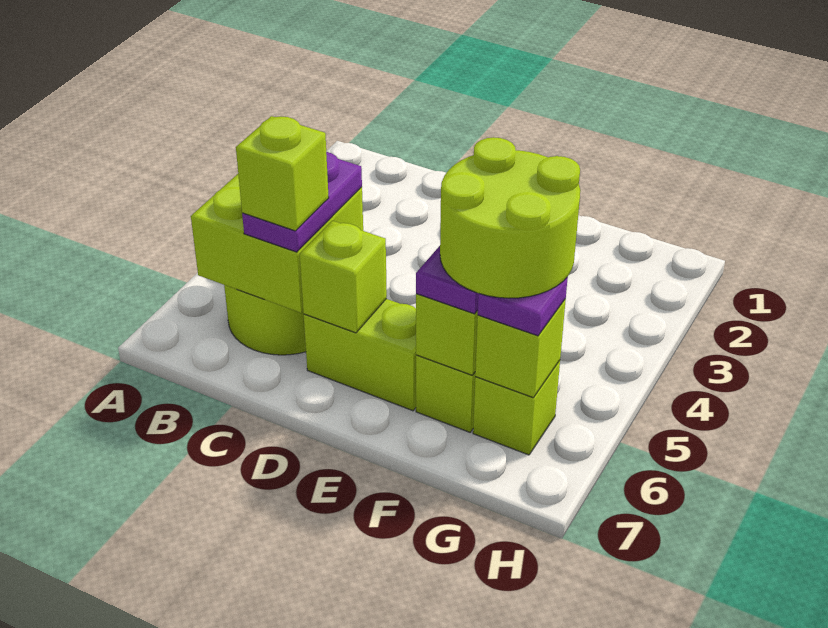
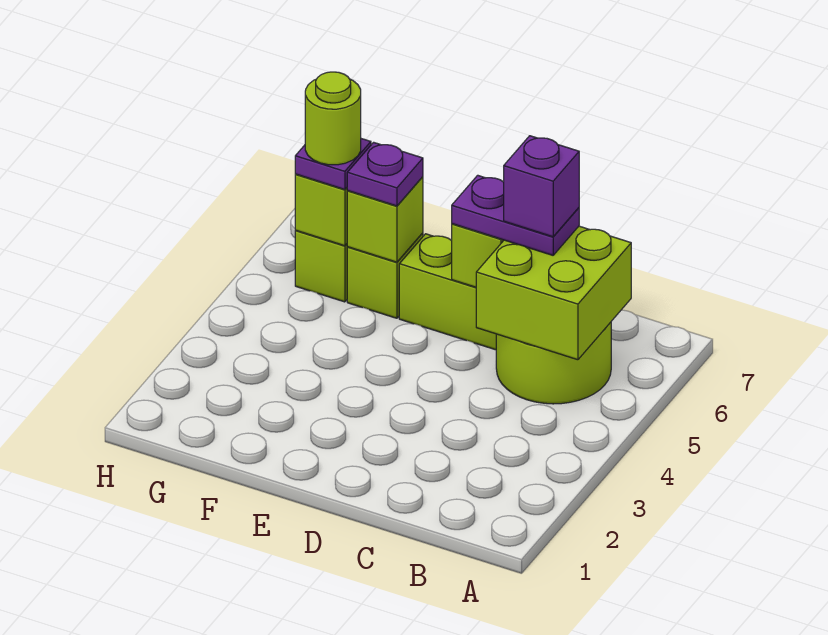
purple plate C5:C6 level 3 -> purple plate C6:D6 level 3
lime brick C6 level 4 -> purple brick C6 level 4
lime round brick F5:G6 level 4 -> lime round brick G6 level 4

